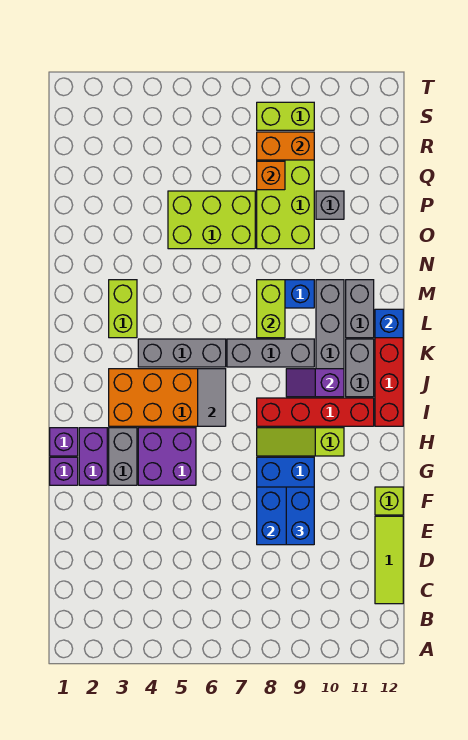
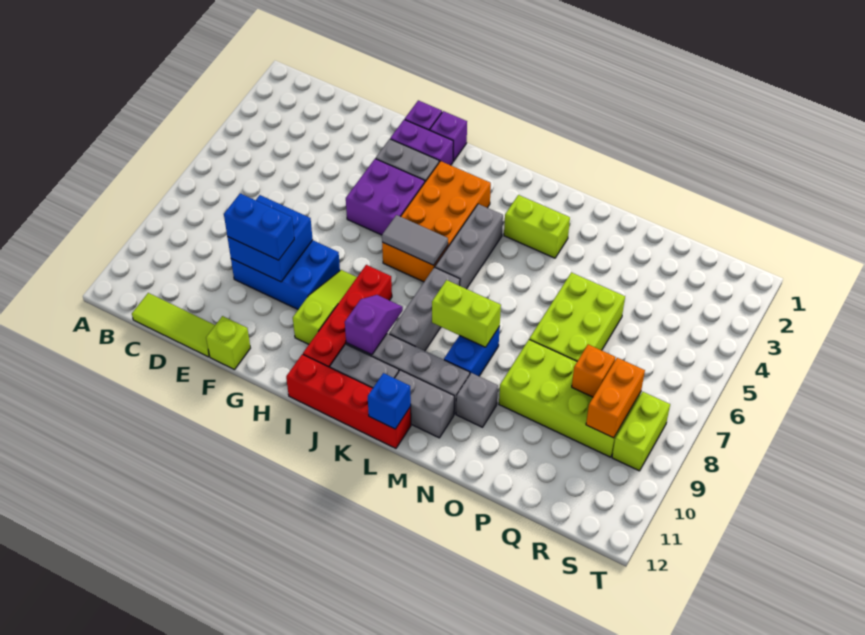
grey brick P10 level 1 -> grey brick N10 level 1

